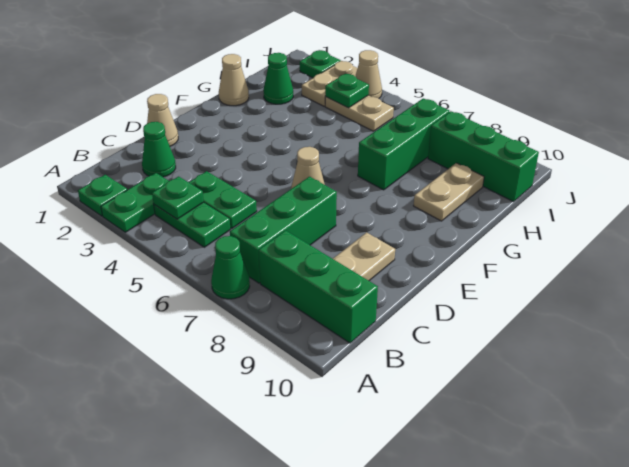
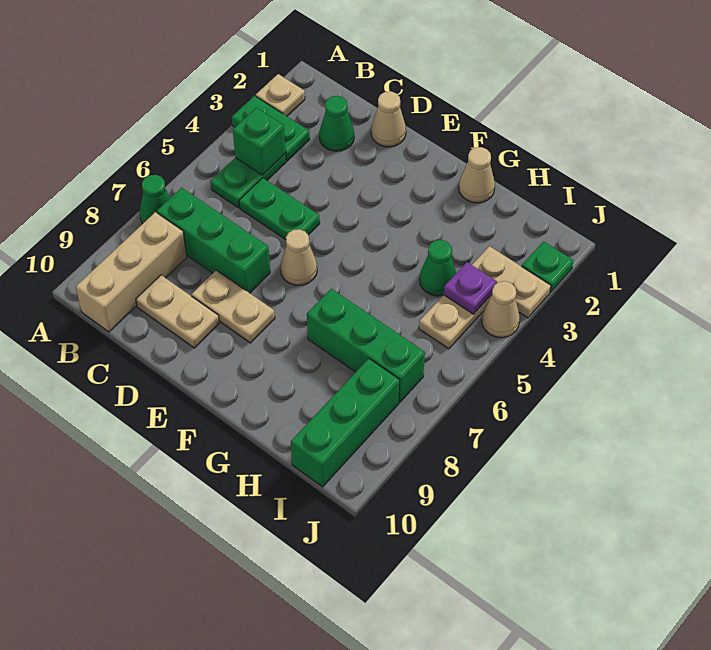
green plate A2 level 1 -> tan plate A2 level 1
green plate B4 level 2 -> green brick B4 level 2
green brick B8:B10 level 1 -> tan brick B8:B10 level 1
green plate C4:C5 level 1 -> green plate C5:D5 level 1
tan plate G9:H9 level 1 -> tan plate D8:E8 level 1
green cone H2 level 1 -> green cone H4 level 1
green plate I4 level 2 -> purple plate I4 level 2

